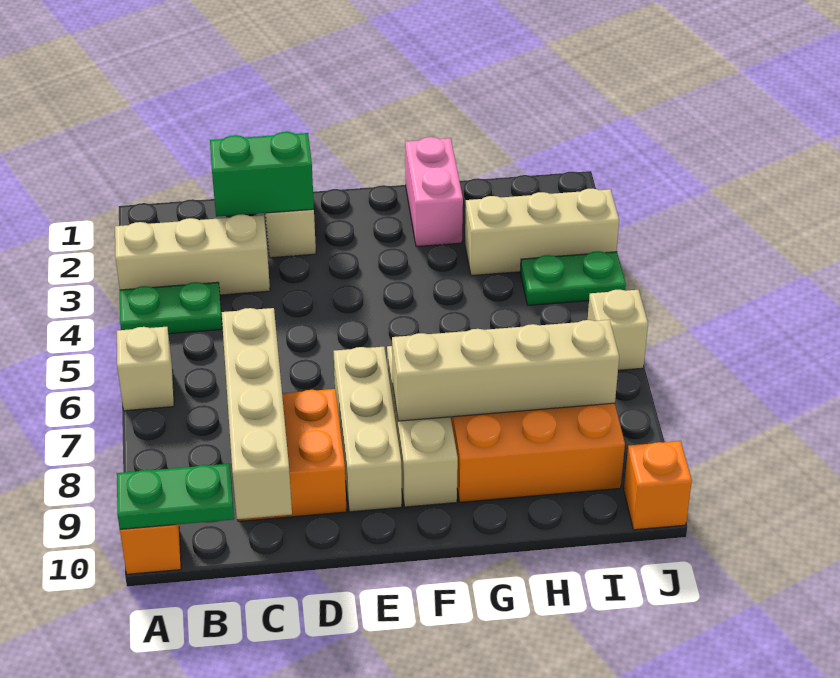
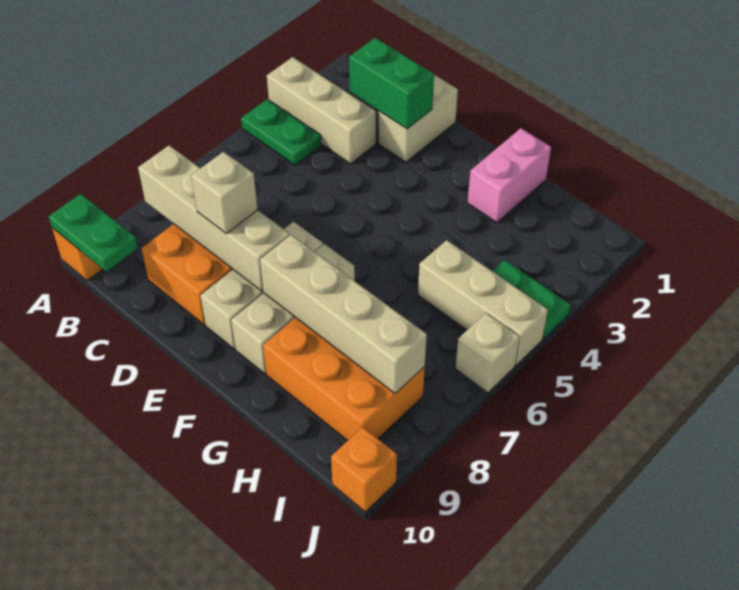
tan brick A6 level 1 -> tan brick D8 level 3
tan brick C7:C10 level 2 -> tan brick B8:E8 level 2
tan brick H3:J3 level 1 -> tan brick H5:J5 level 1

